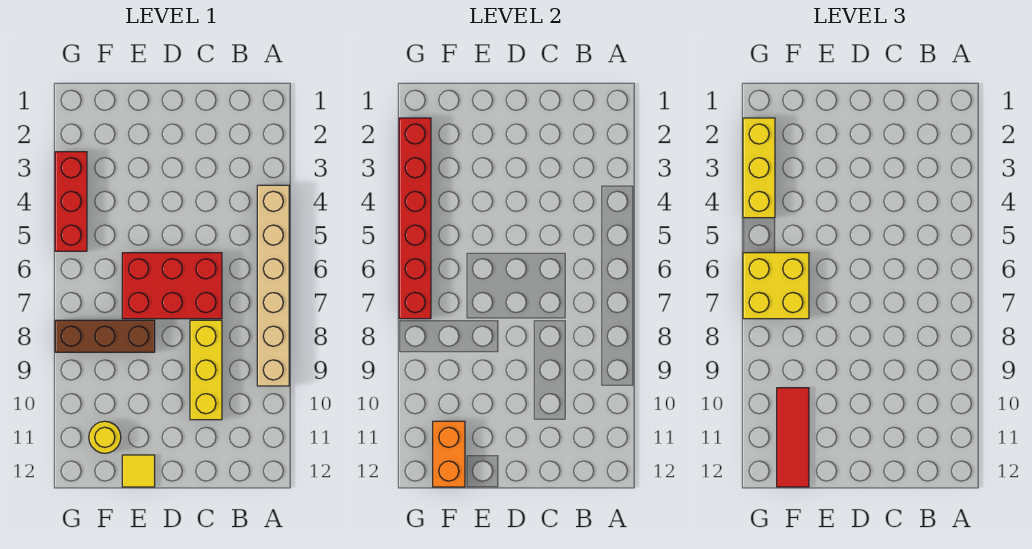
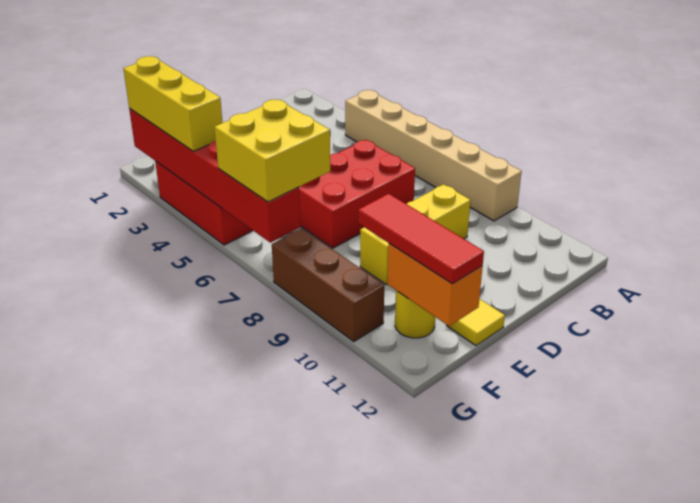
yellow brick C8:C10 level 1 -> yellow brick C9:E9 level 1
brown brick E8:G8 level 1 -> brown brick G8:G10 level 1

